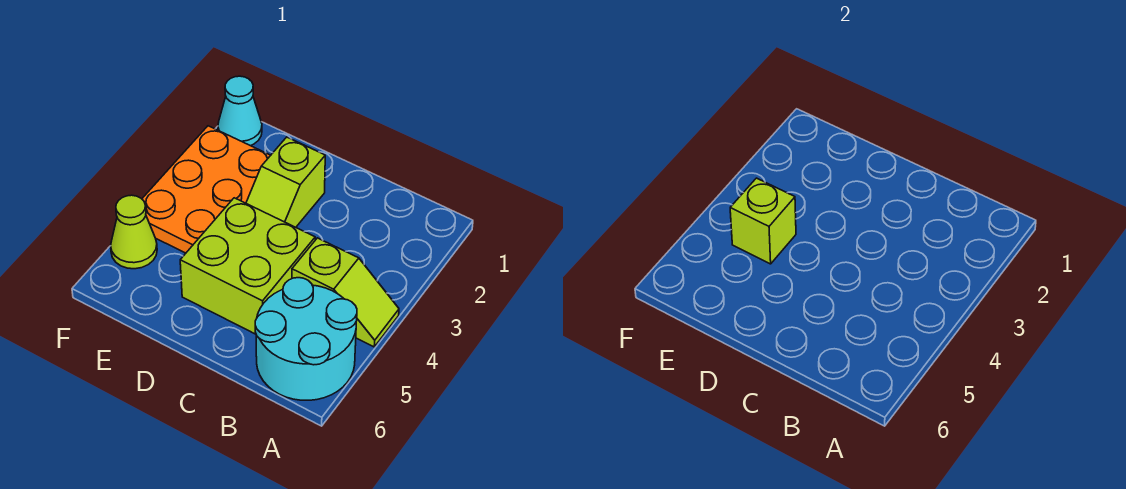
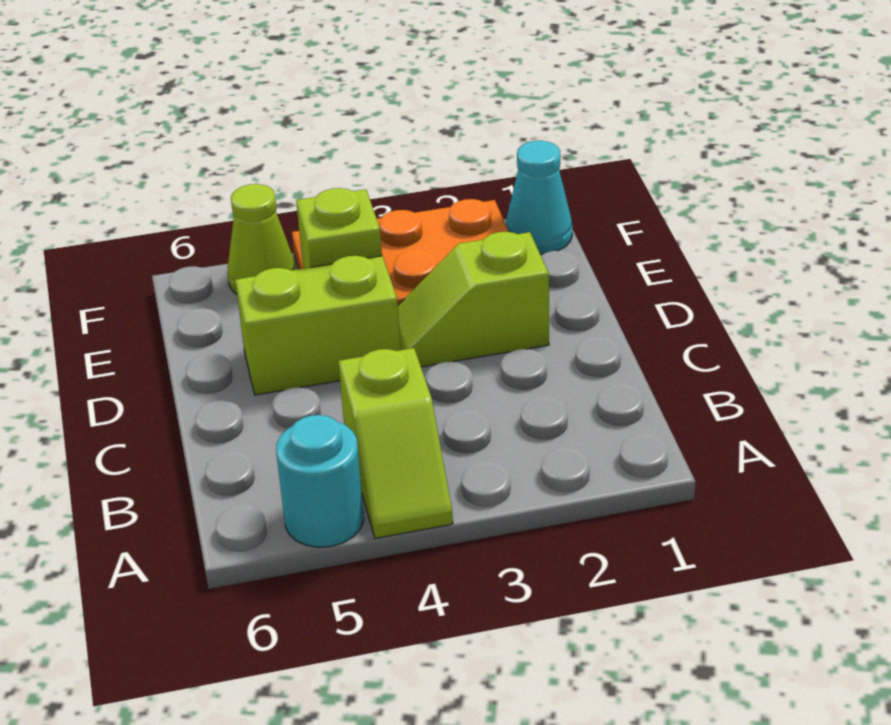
cyan round brick A5:B6 level 1 -> cyan round brick A5 level 1
lime brick C4:D5 level 1 -> lime brick D4:D5 level 1

